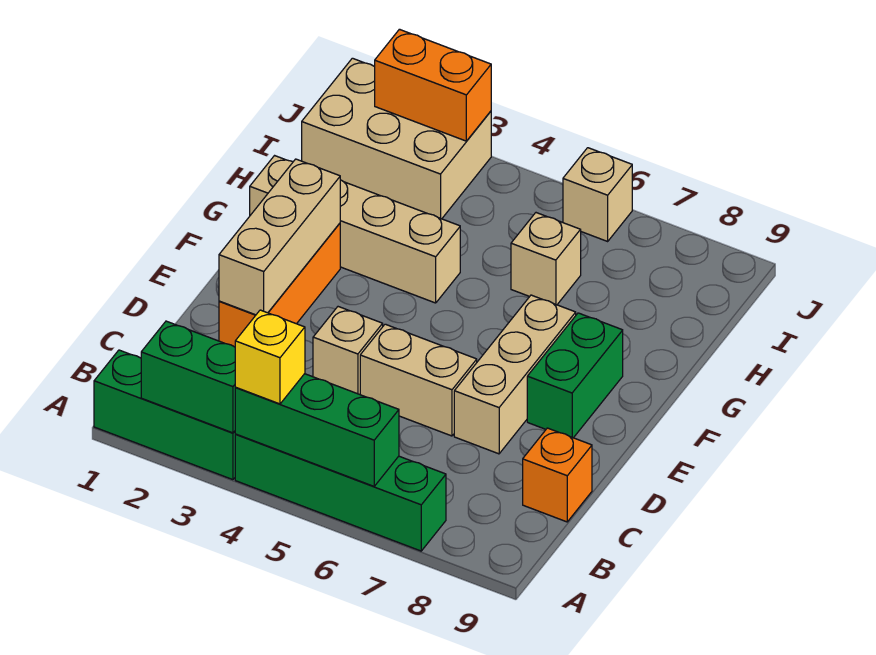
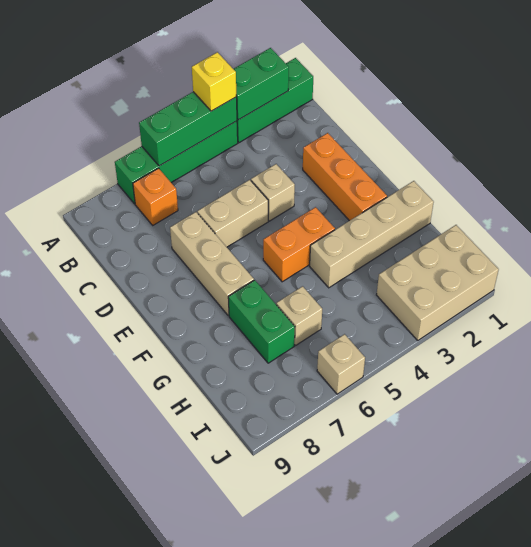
orange brick C9 level 1 -> orange brick B7 level 1
tan brick D2:F2 level 2 -> none
green brick E8:F8 level 1 -> green brick G7:H7 level 1
orange brick J2:J3 level 2 -> orange brick F4:F5 level 1

